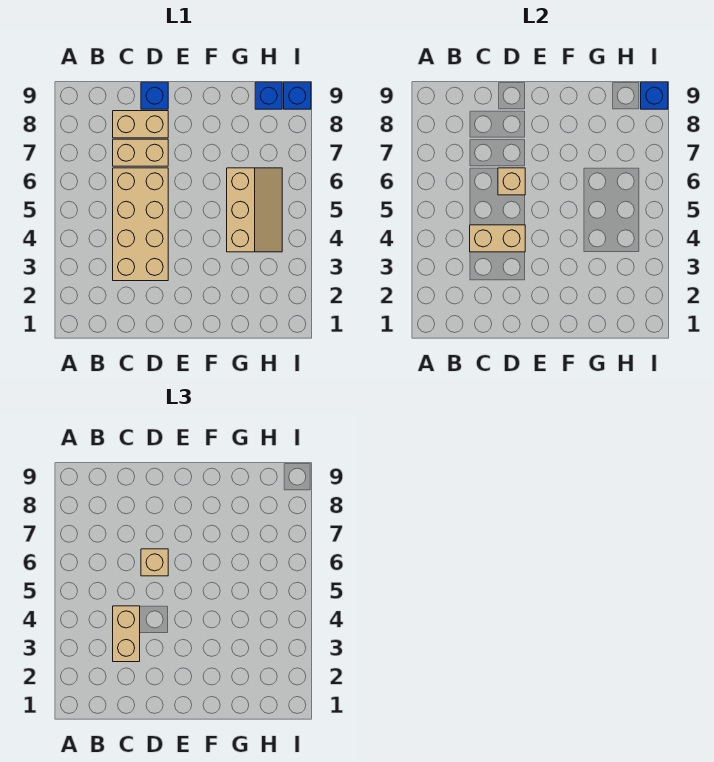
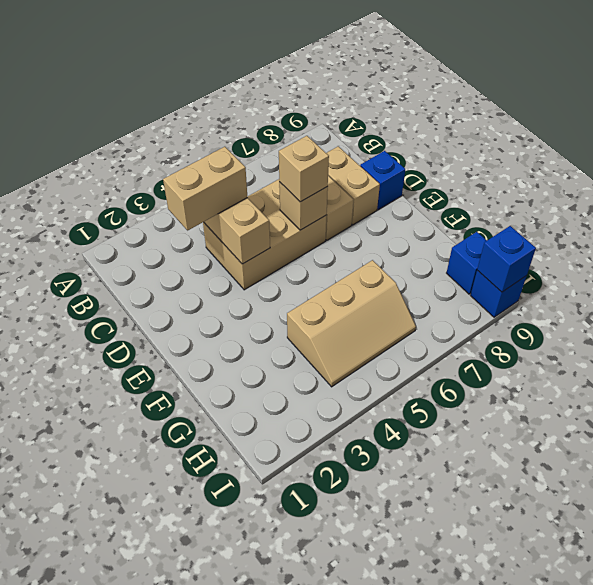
tan brick C3:D6 level 1 -> tan brick C4:D6 level 1

